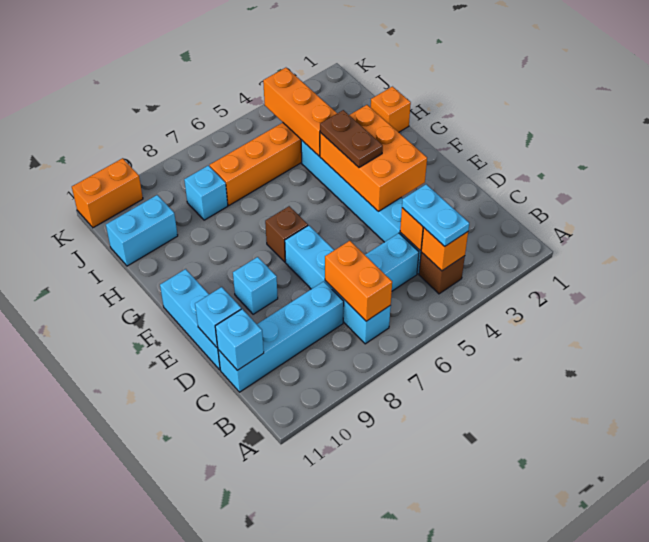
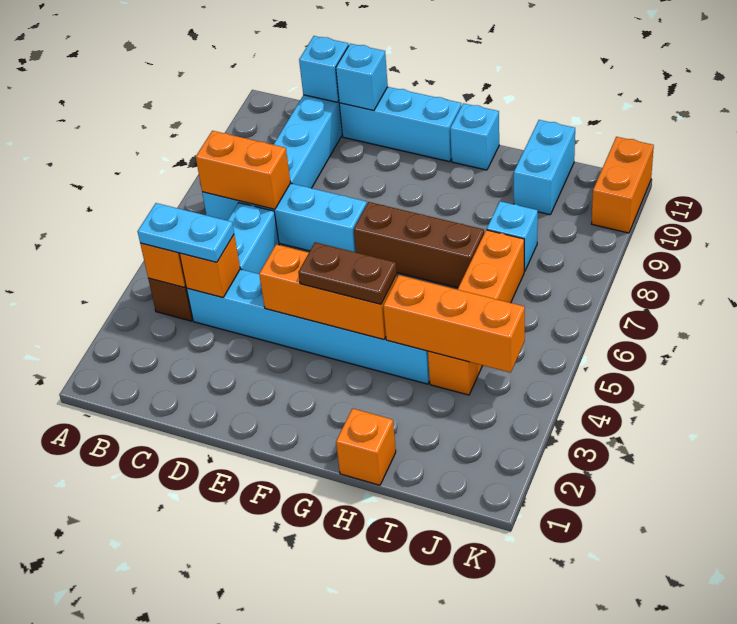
orange brick E3:G4 level 2 -> orange brick E4:G4 level 2
cyan brick E9 level 1 -> cyan brick G11 level 1
brown brick F7 level 1 -> brown brick F7:H7 level 1

